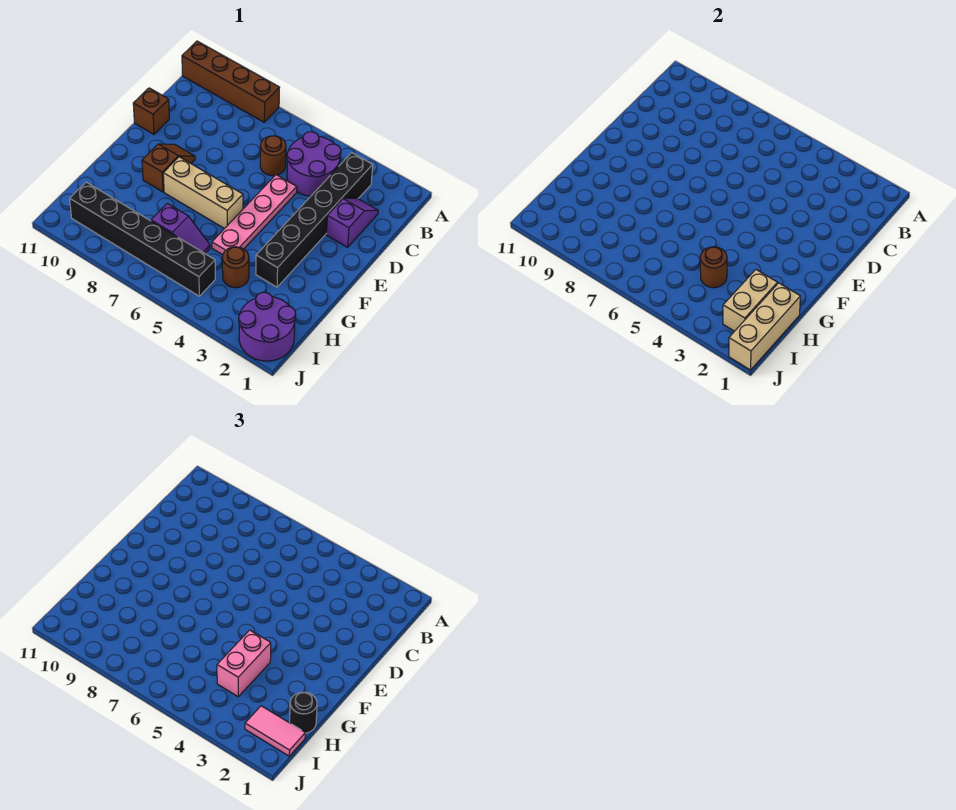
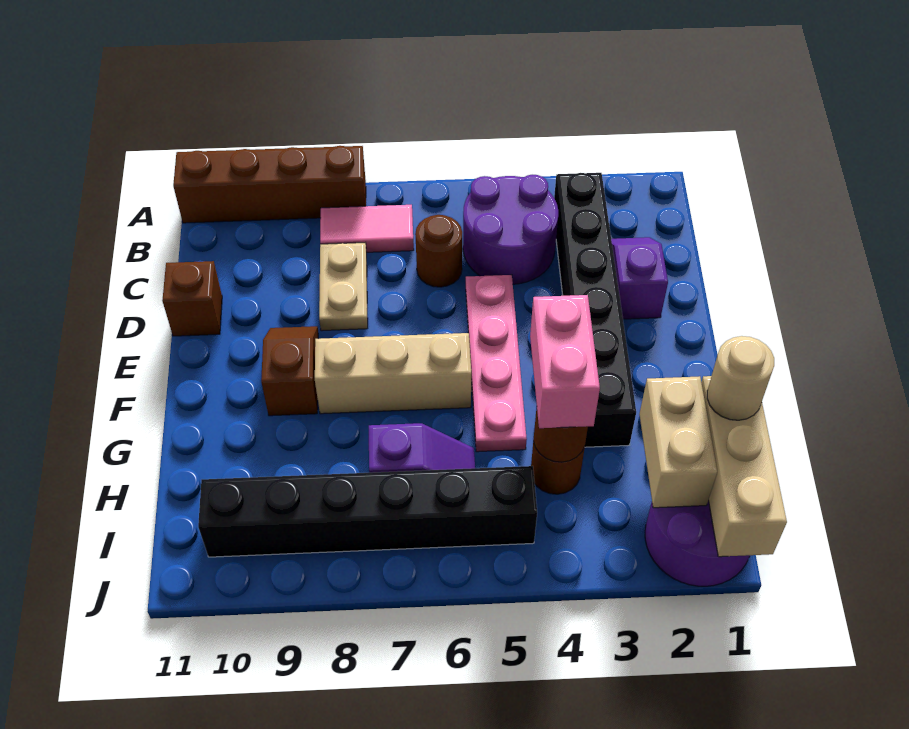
none -> tan plate C8:D8 level 1
black round brick H1 level 3 -> tan round brick H1 level 3
pink tile I1:I2 level 3 -> pink tile B7:B8 level 1

